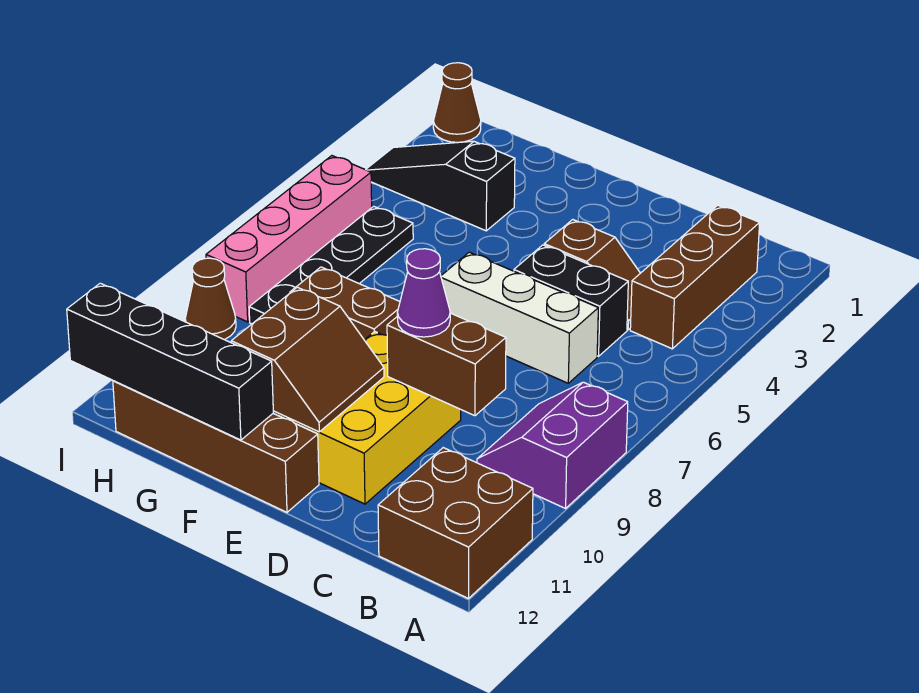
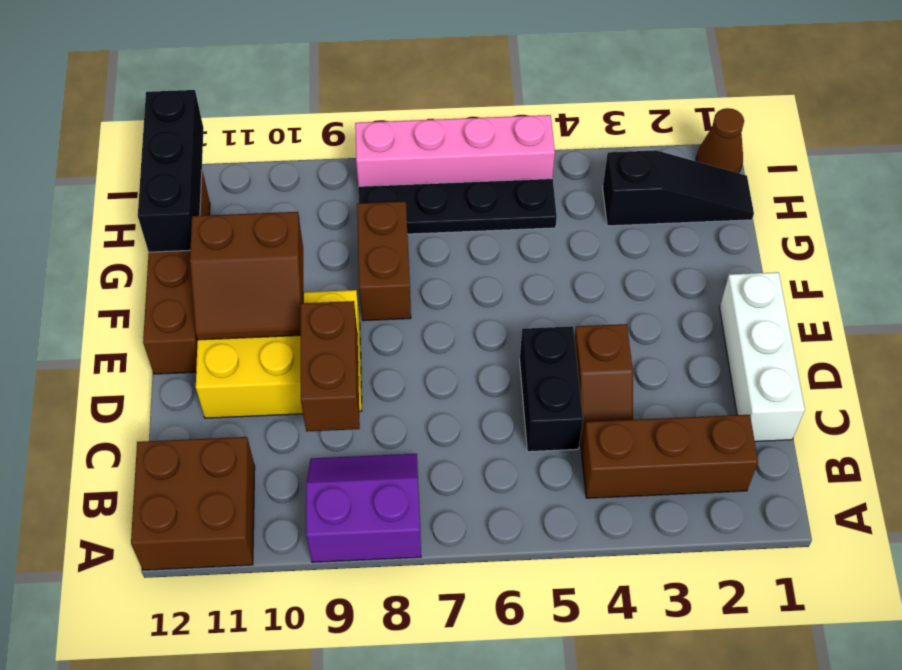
white brick C6:E6 level 1 -> white brick C1:E1 level 1
purple cone D9 level 3 -> none
black brick F12:I12 level 2 -> black brick G12:I12 level 2
black slope G3:I3 level 1 top G -> black slope H1:H3 level 1 top 3
brown cone I9 level 1 -> none

